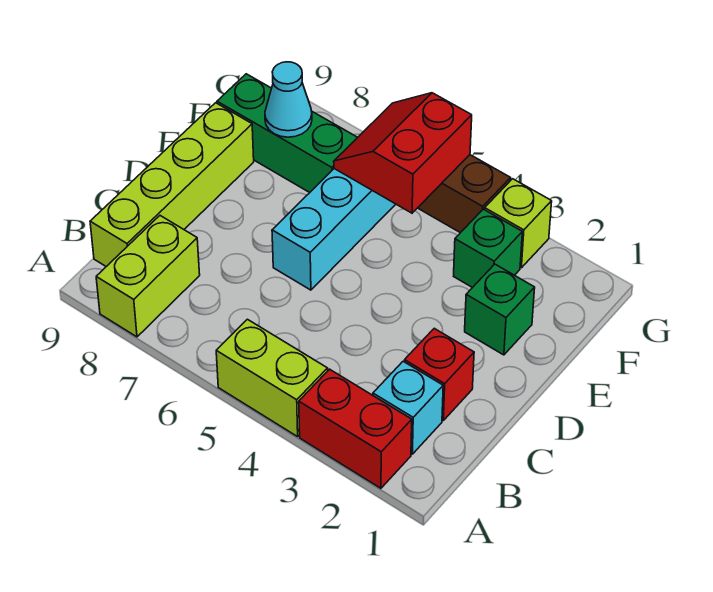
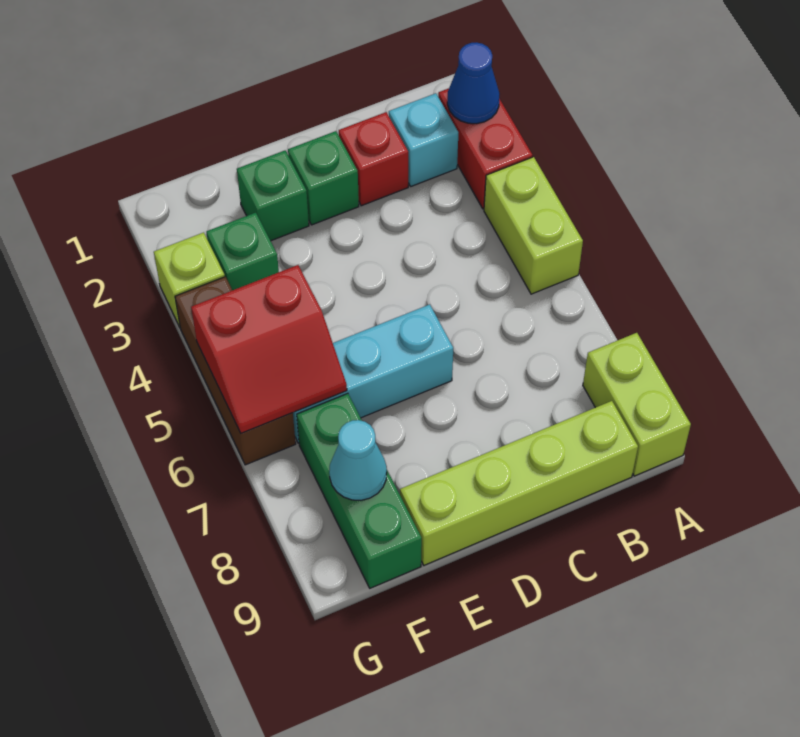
none -> blue cone A2 level 2
lime brick A8:B8 level 1 -> lime brick A8:A9 level 1
none -> green brick D2 level 1

